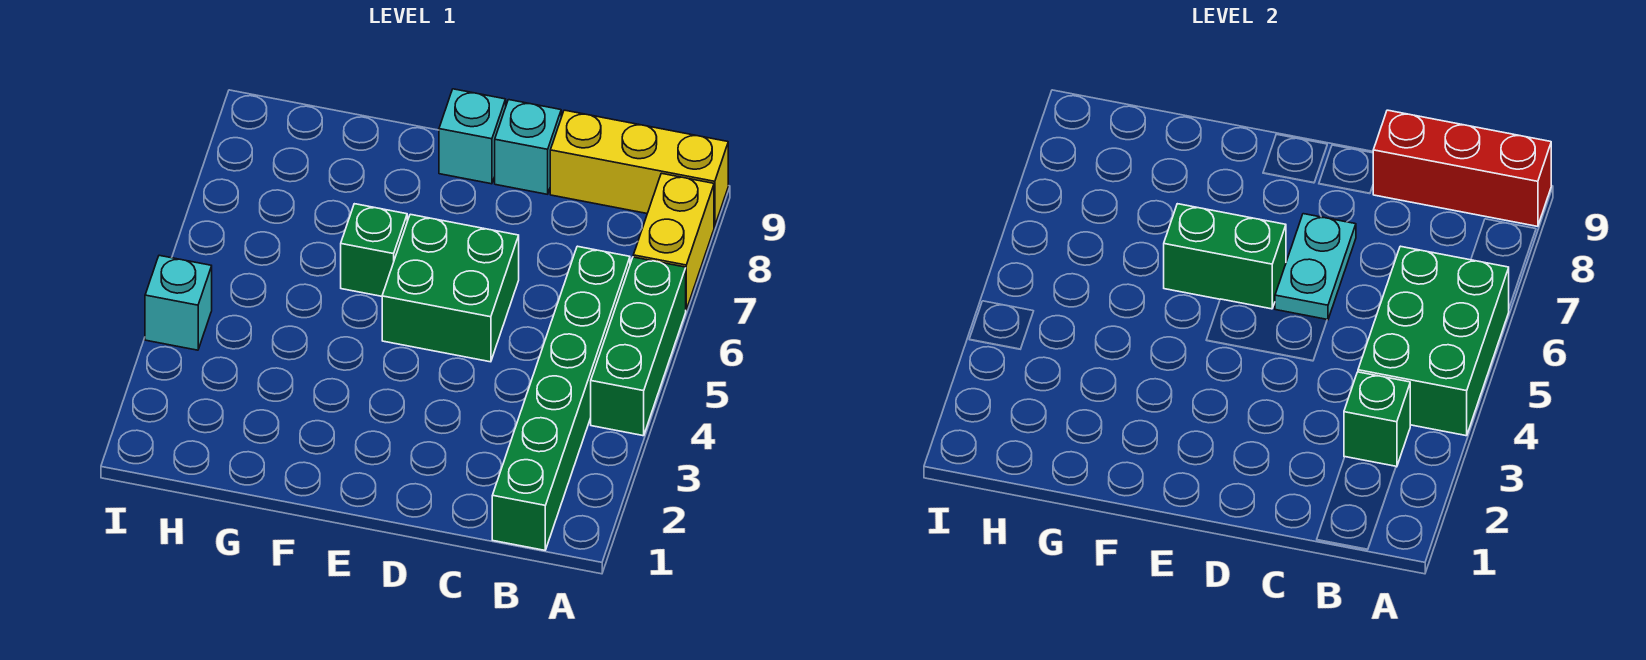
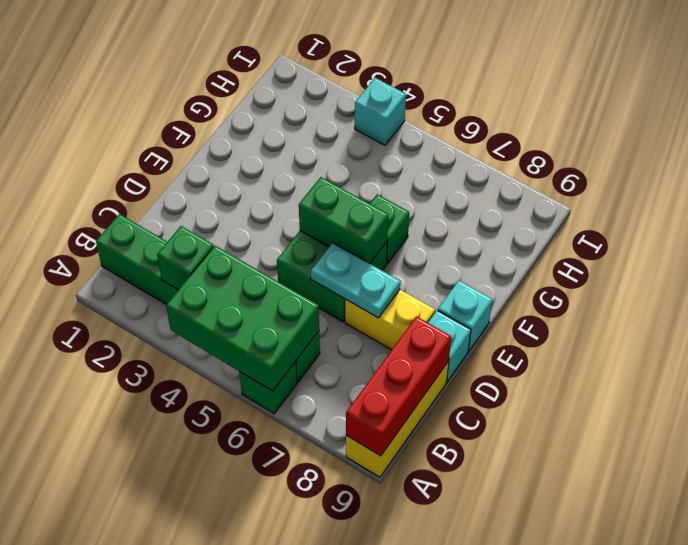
green brick A4:A6 level 1 -> green brick A6 level 1
yellow brick A7:A8 level 1 -> yellow brick D7:D8 level 1
green brick E6:F6 level 2 -> green brick E5:E6 level 2

